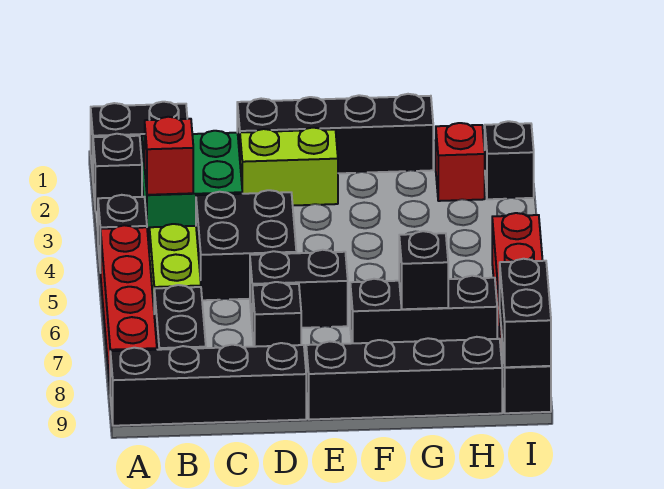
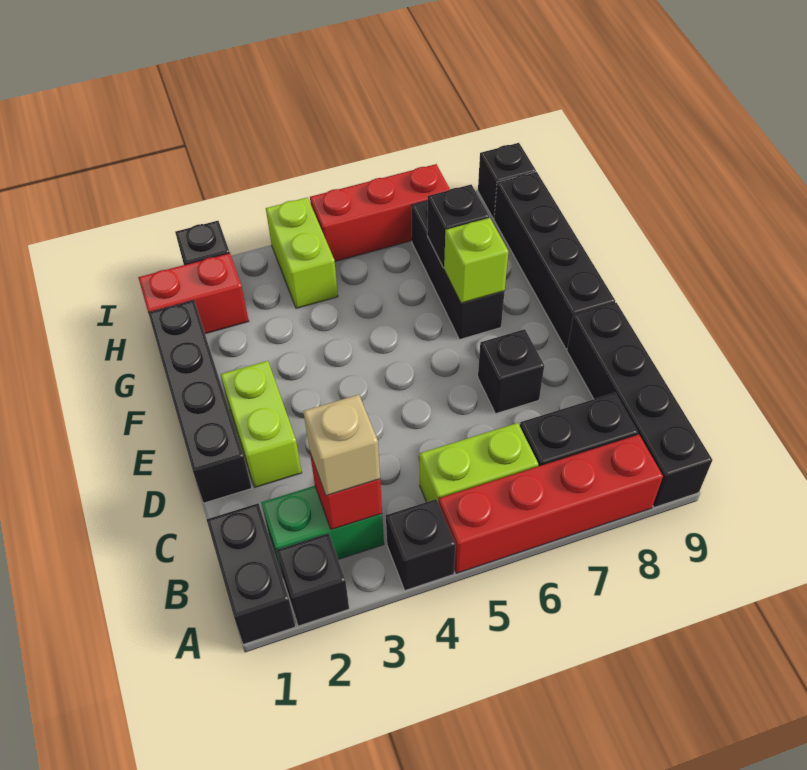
green brick B2:C3 level 1 -> green brick B2:B3 level 1
none -> tan brick B3 level 3
black brick C4:D5 level 1 -> none
black brick D6:E6 level 1 -> none
none -> lime brick F7 level 2
red brick H2 level 1 -> red brick H1:H2 level 1
none -> lime brick H4:I4 level 1
black brick I8:I9 level 2 -> none

